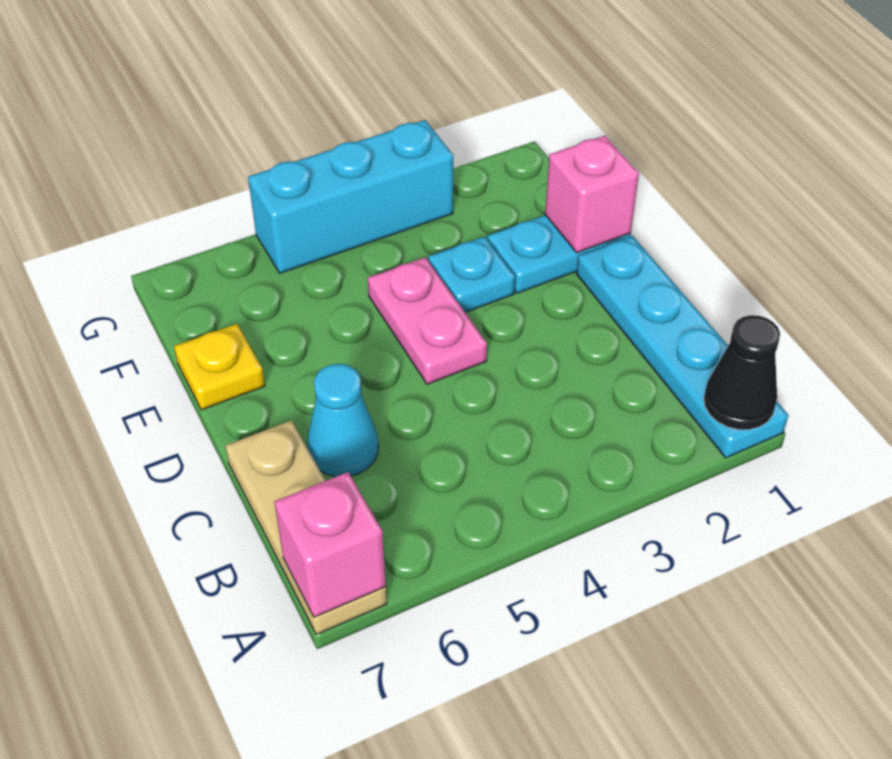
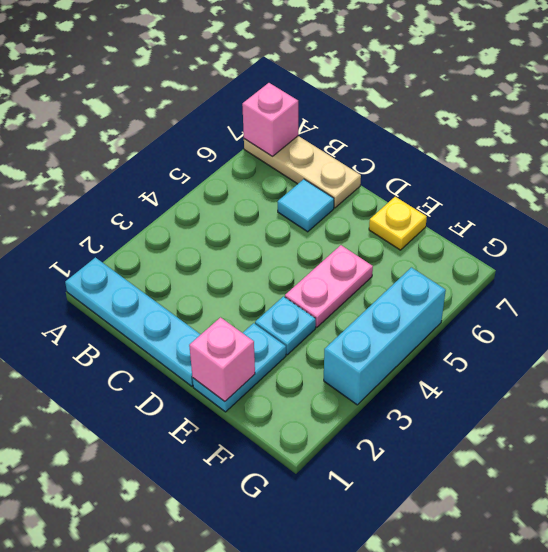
black cone A1 level 2 -> none
cyan cone C6 level 1 -> cyan tile C6 level 1
pink plate D4:E4 level 1 -> pink plate E4:E5 level 1

